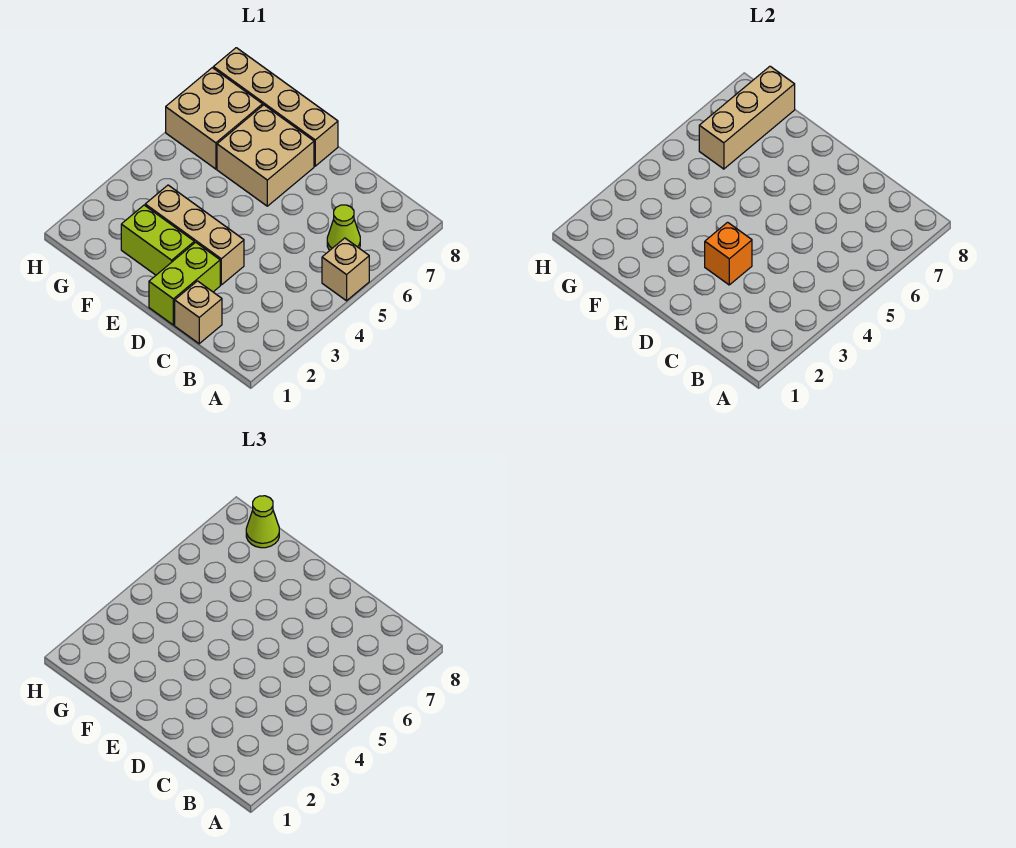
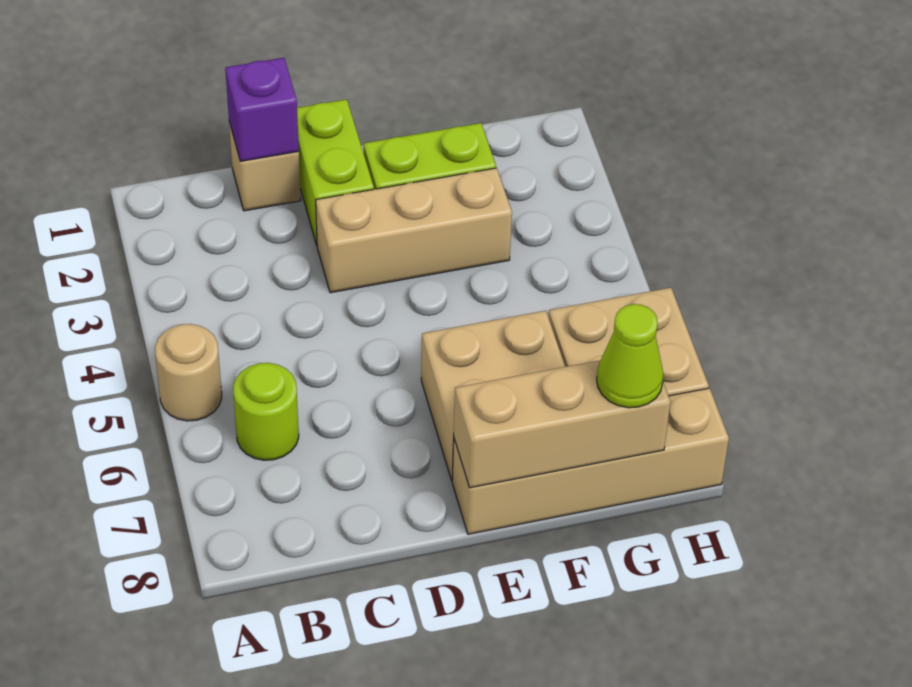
tan brick A5 level 1 -> tan round brick A5 level 1
lime cone B6 level 1 -> lime round brick B6 level 1
none -> purple brick C1 level 2
orange brick D3 level 2 -> none
tan brick G6:G8 level 2 -> tan brick E8:G8 level 2

